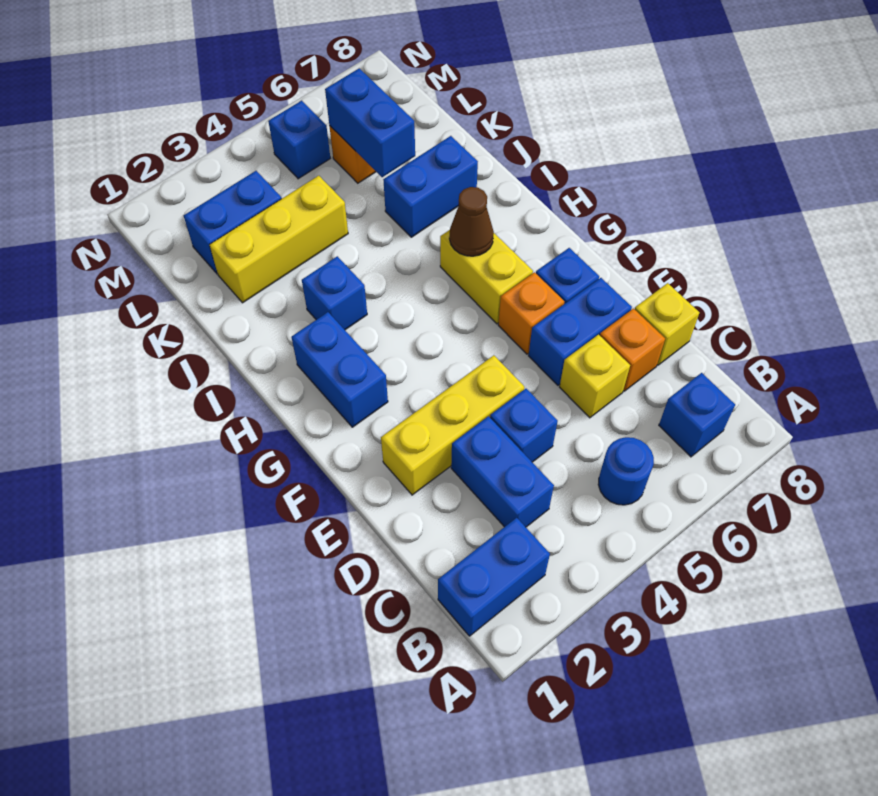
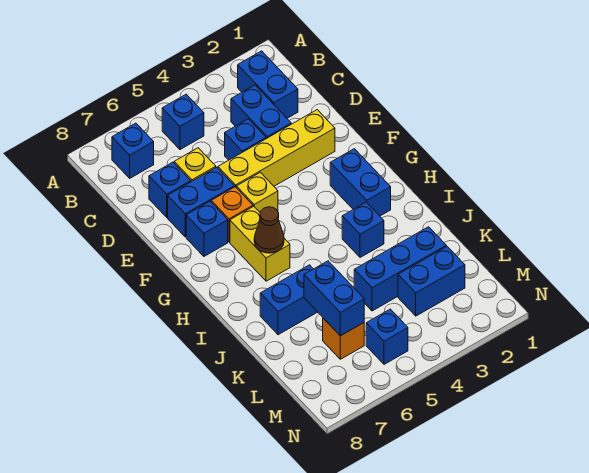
blue brick B1:B2 level 1 -> blue brick B2:C2 level 1
blue round brick B5 level 1 -> blue brick B5 level 1
orange brick D7 level 1 -> blue brick D7 level 1
yellow brick D8 level 1 -> yellow brick F5 level 1
yellow brick E2:E4 level 1 -> yellow brick E2:E5 level 1
yellow brick K2:K4 level 1 -> blue brick K2:K4 level 1

